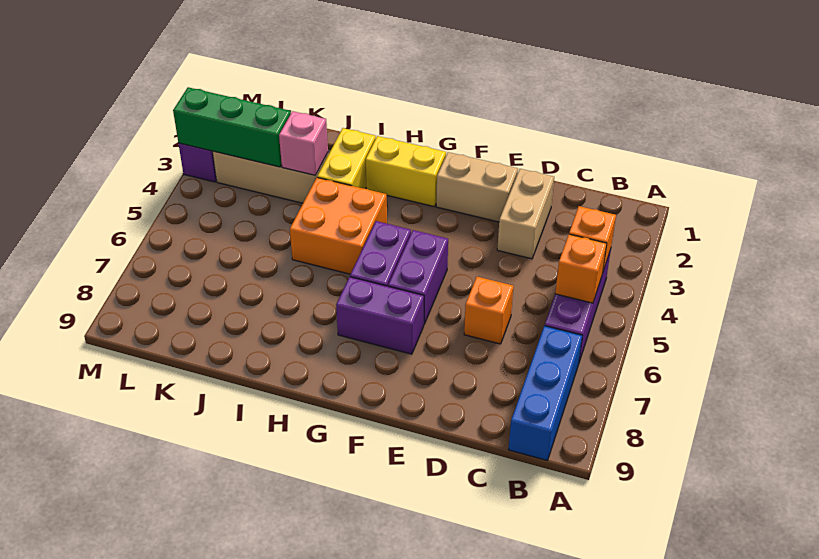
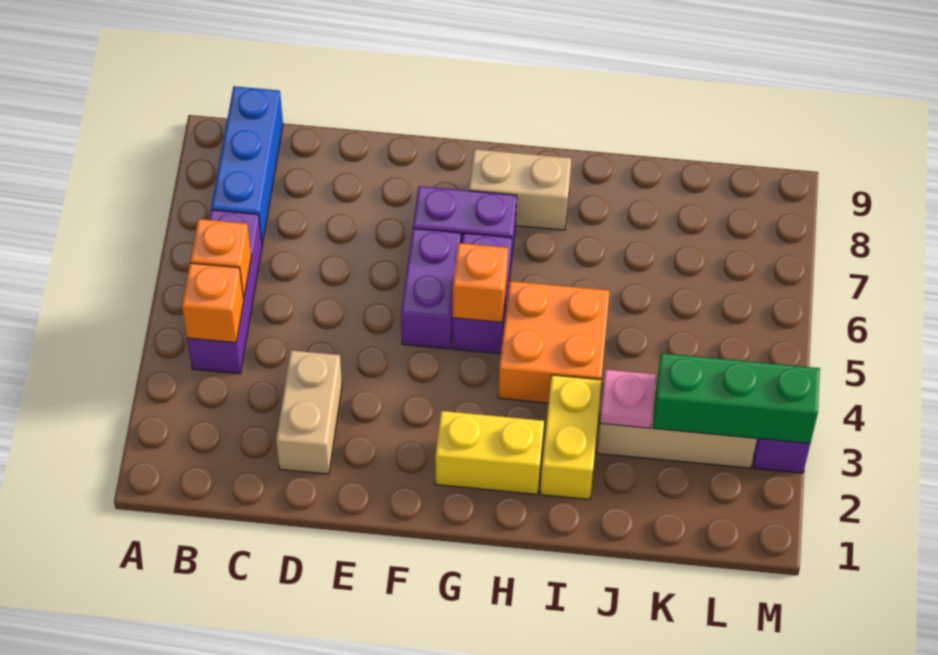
orange brick D6 level 1 -> orange brick G5 level 2
tan brick E2:F2 level 1 -> tan brick G8:H8 level 1
pink brick J3 level 2 -> pink plate J3 level 2

